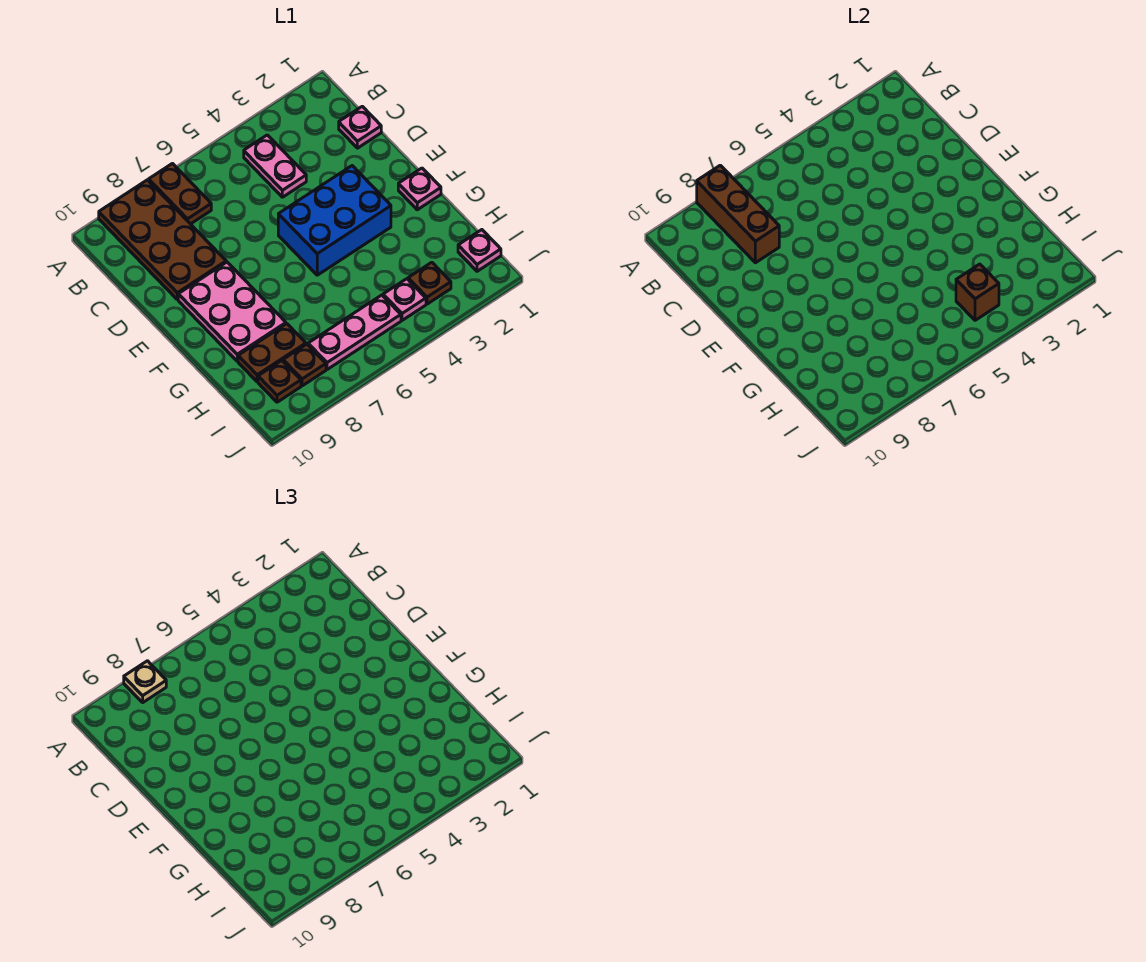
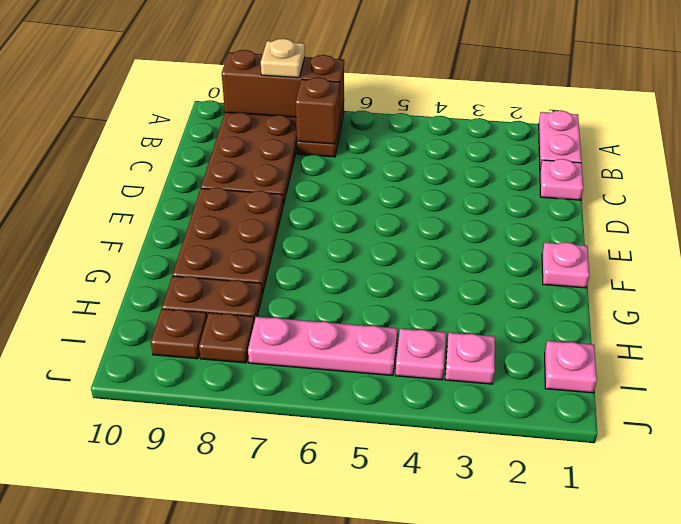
brown brick A8:C8 level 2 -> brown brick A7:A9 level 2
pink plate B4:C4 level 1 -> pink plate A1:B1 level 1
blue brick E3:F5 level 1 -> none
pink plate E8:G9 level 1 -> brown plate E8:G9 level 1
brown plate I3 level 1 -> pink plate I3 level 1
brown brick I4 level 2 -> brown brick B7 level 2

